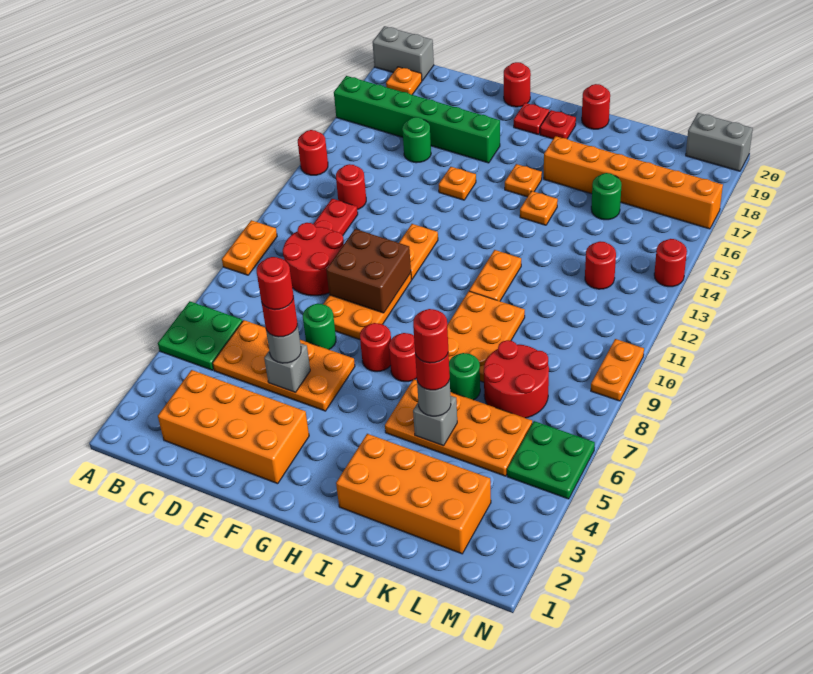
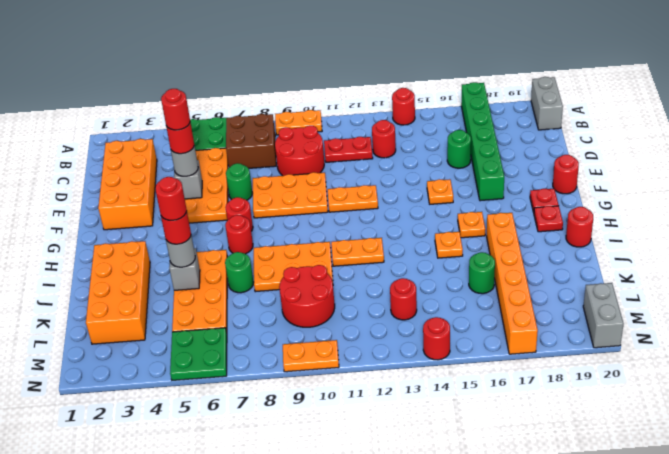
orange plate B19 level 1 -> none
brown brick E9:F10 level 2 -> brown brick B7:C8 level 1
red round brick K7:L8 level 1 -> red round brick K9:L10 level 1

